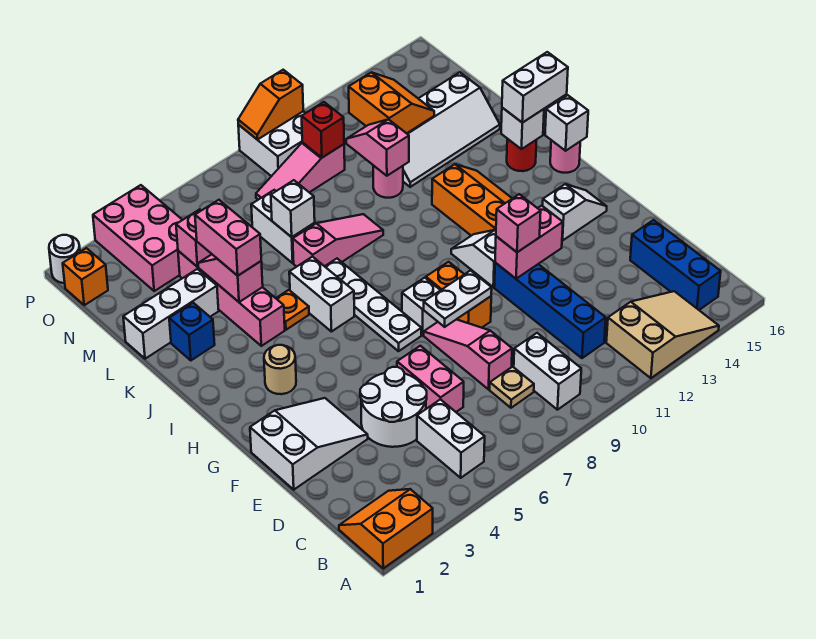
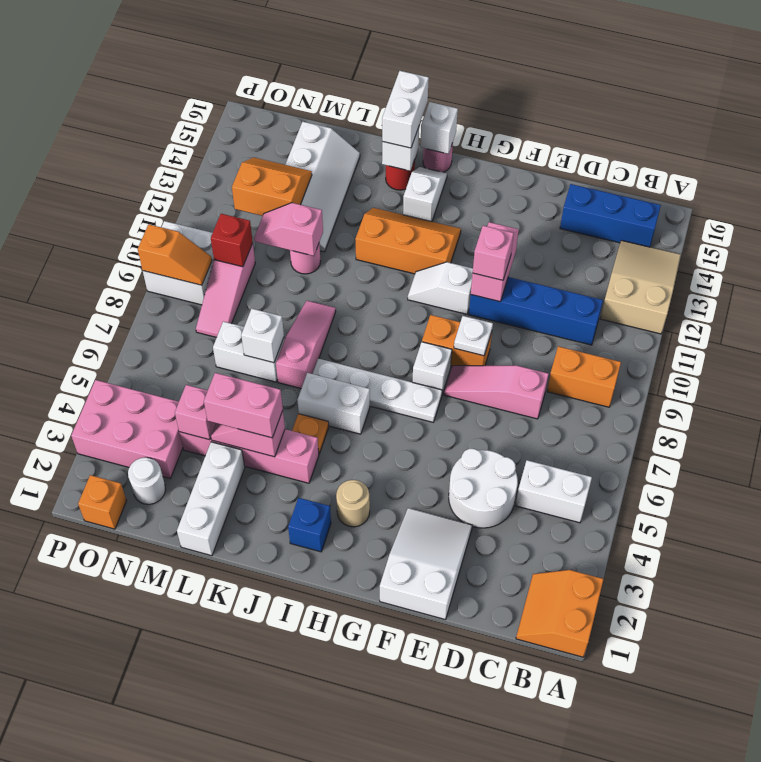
white brick B9:C9 level 1 -> orange brick B9:C9 level 1
tan plate C8 level 1 -> none
pink brick D6:E6 level 1 -> none
white plate F8:F9 level 2 -> white plate F9 level 2
white slope G14:G15 level 1 top 14 -> white slope I14:I15 level 1 top 14
blue brick K2 level 1 -> blue brick I2 level 1
white round brick P1 level 1 -> white round brick N2 level 1
orange slope P9:P10 level 2 top 10 -> orange slope O9:P9 level 2 top P

